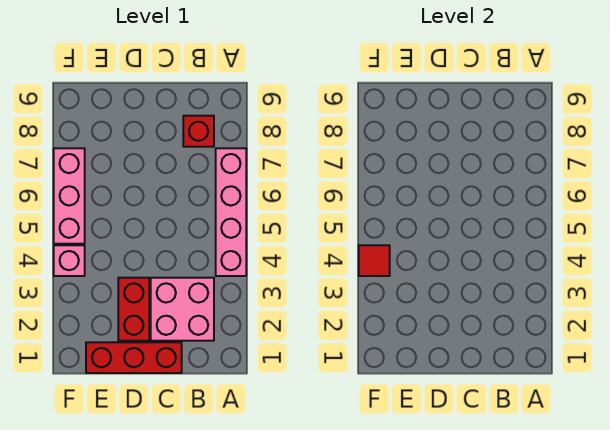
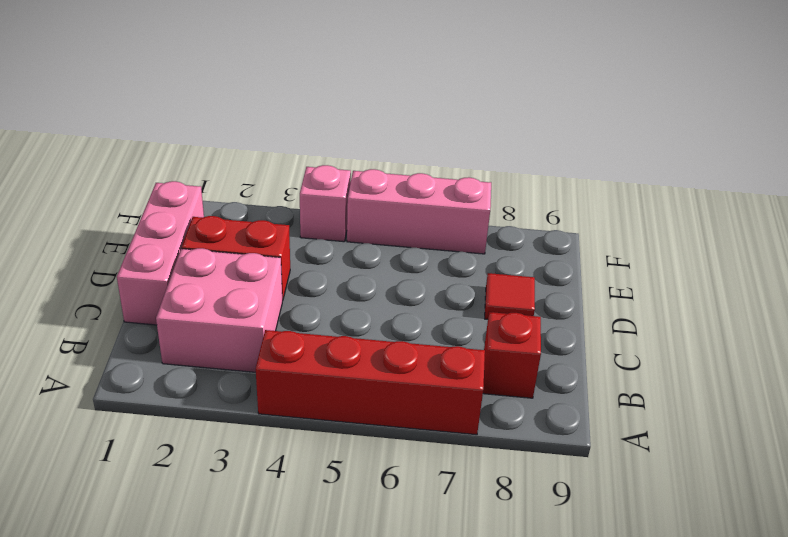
pink brick A4:A7 level 1 -> red brick A4:A7 level 1
red brick C1:E1 level 1 -> pink brick C1:E1 level 1
red tile F4 level 2 -> red tile D8 level 1

